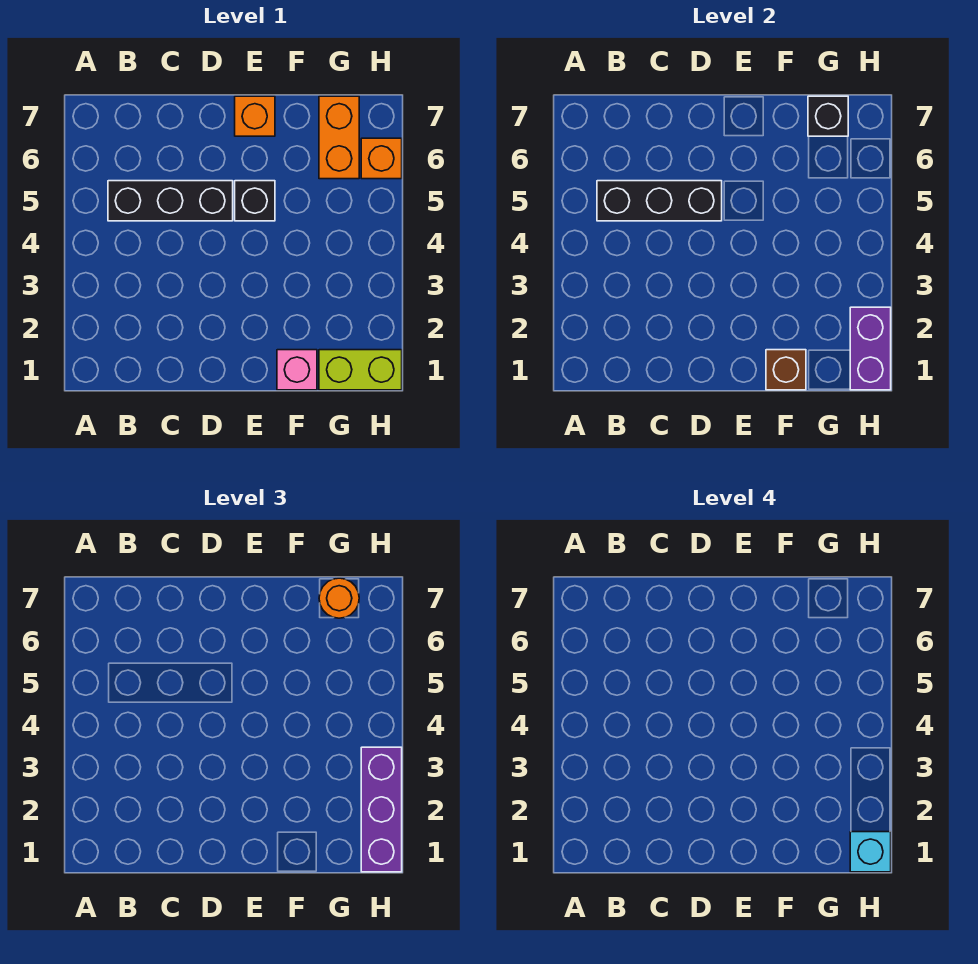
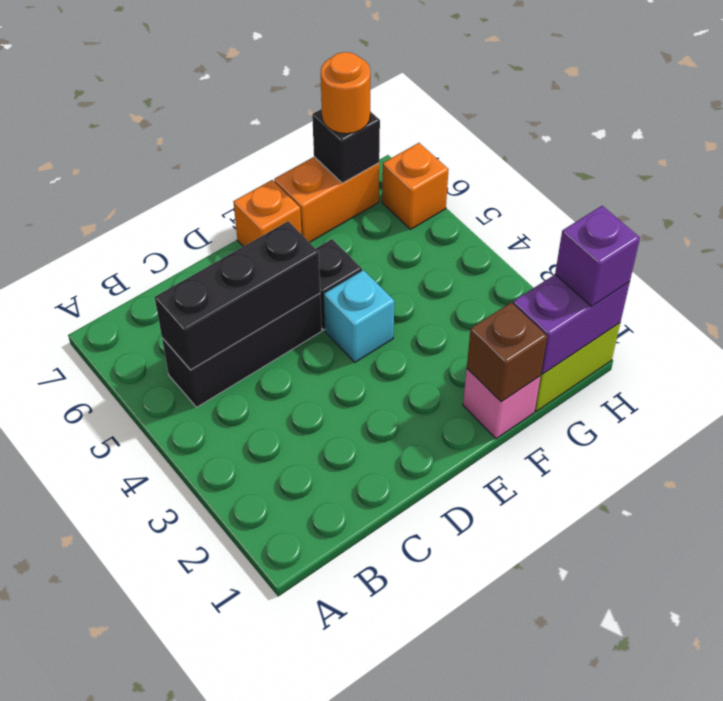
orange brick G6:G7 level 1 -> orange brick F7:G7 level 1
purple brick H1:H2 level 2 -> purple brick G1:H1 level 2
purple brick H1:H3 level 3 -> purple brick H1 level 3
cyan brick H1 level 4 -> cyan brick E4 level 1

